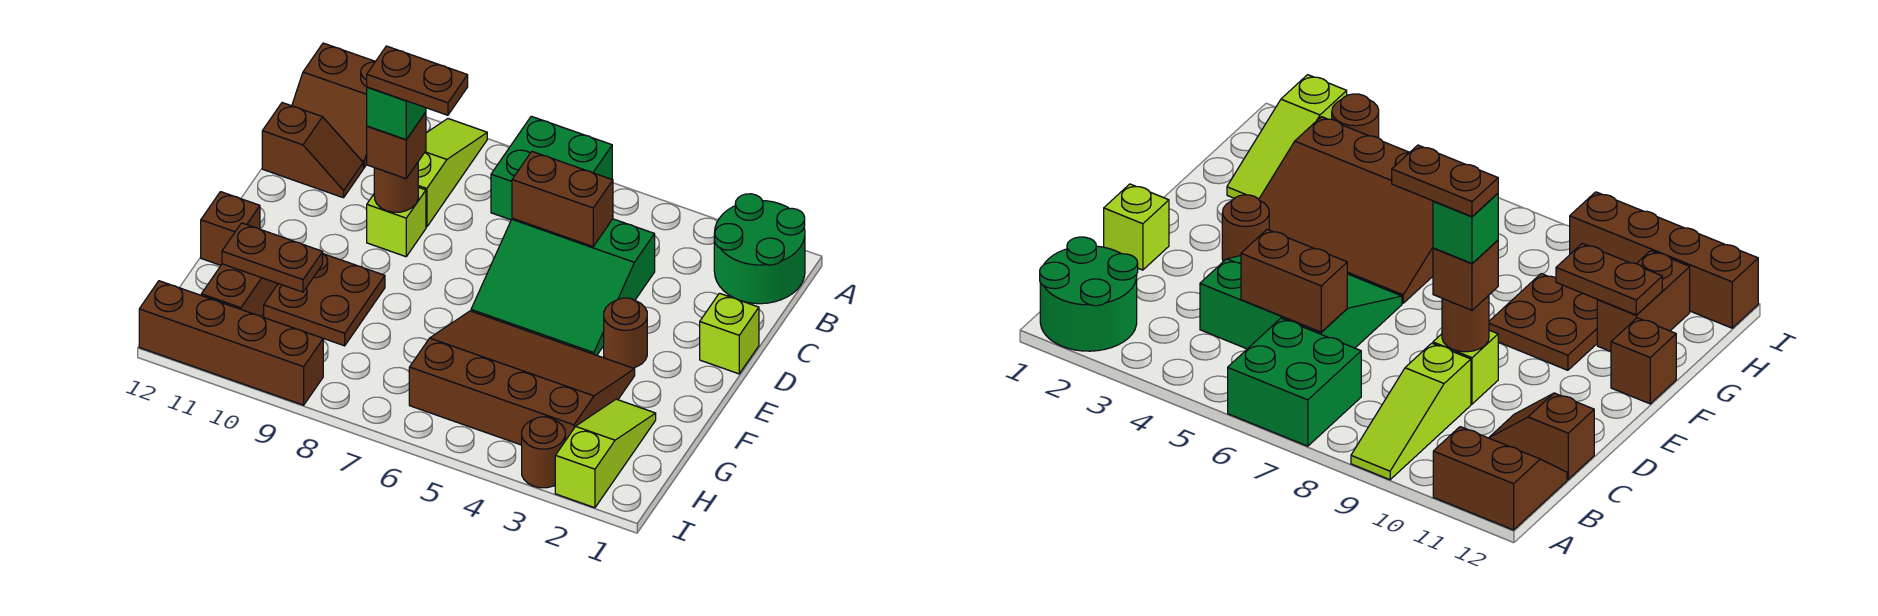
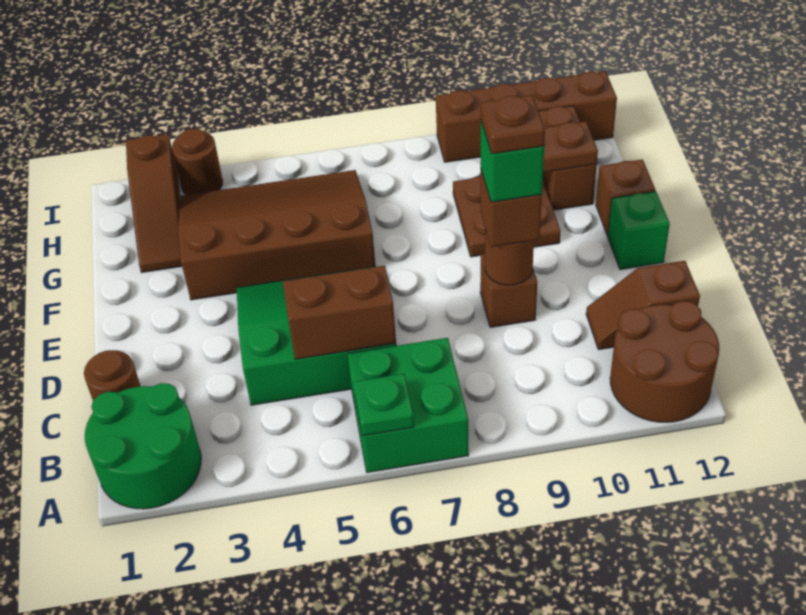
none -> green plate A6 level 2
lime slope A9:C9 level 1 top C -> none
brown slope A11:B12 level 1 top A -> brown round brick A11:B12 level 1
lime brick D1 level 1 -> none
brown plate D8:D9 level 5 -> brown plate D9 level 5
lime brick D9 level 1 -> brown brick D9 level 1
brown round brick E3 level 1 -> brown round brick C1 level 1
none -> green brick E12 level 1
brown slope F3:H6 level 1 top H -> brown slope F3:H6 level 1 top F
lime slope G2:I2 level 1 top I -> brown slope G2:I2 level 1 top I

